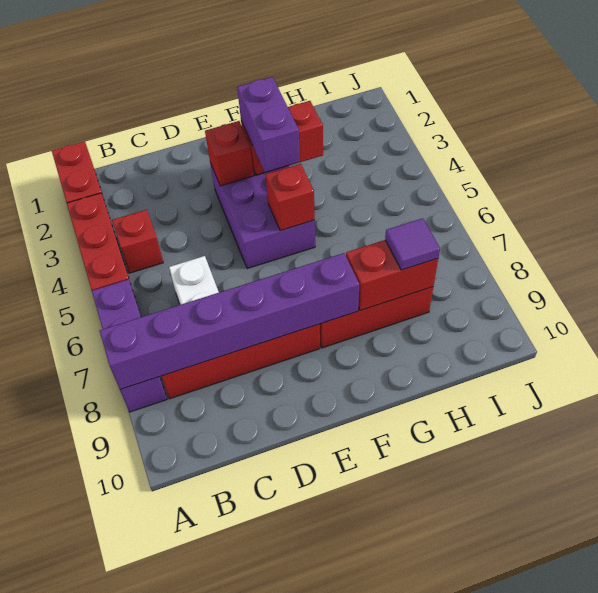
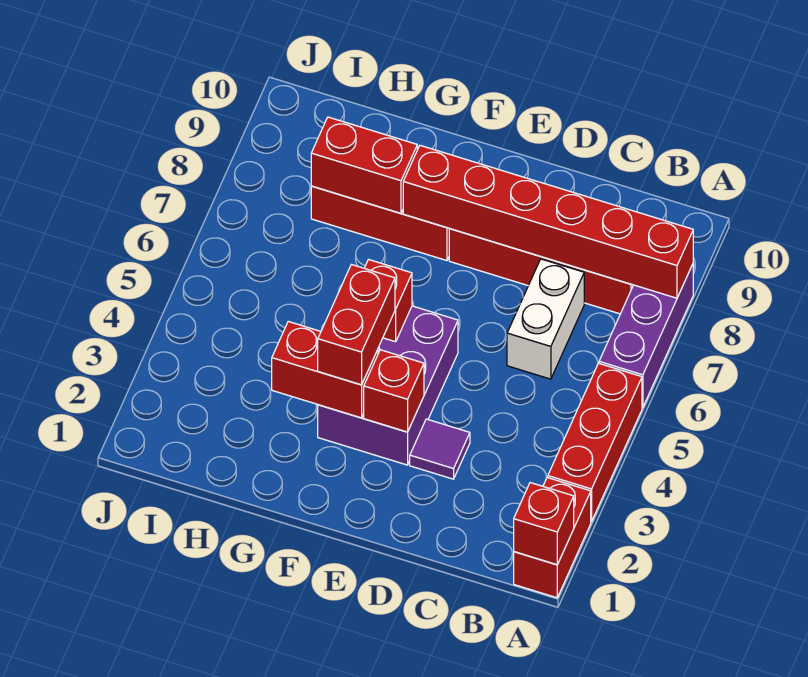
purple brick A8:F8 level 2 -> red brick A8:F8 level 2
red brick B4 level 1 -> red brick A1 level 2
purple brick F3:F4 level 3 -> red brick F3:F4 level 3
purple tile H8 level 3 -> purple tile D3 level 1

